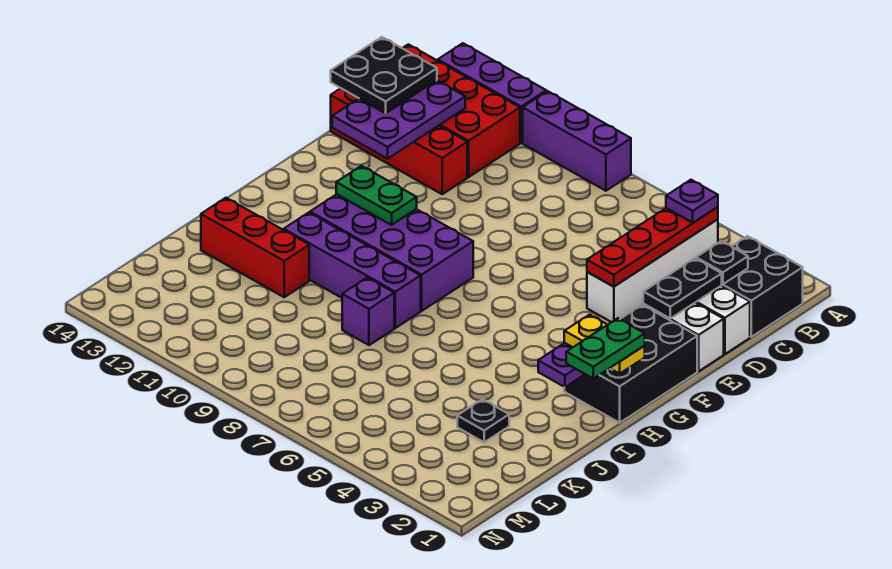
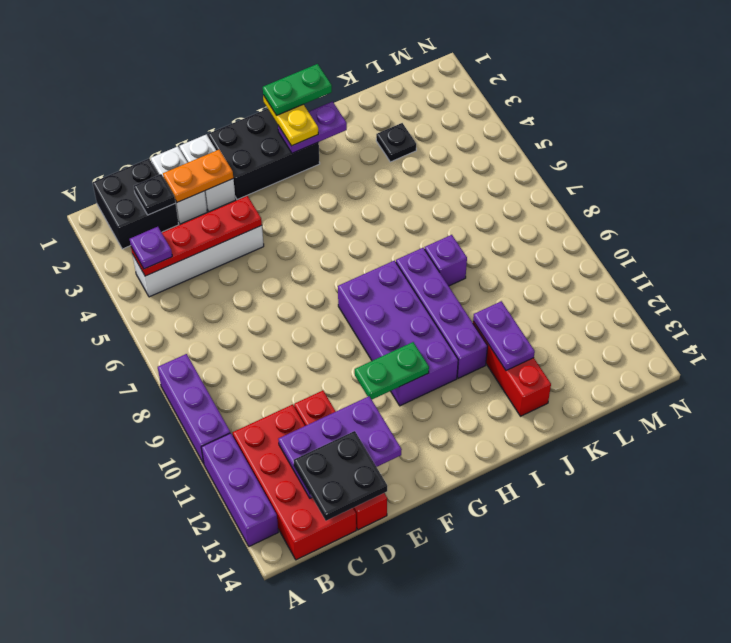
black plate D2:E2 level 2 -> orange plate D2:E2 level 2
green plate G10:G11 level 2 -> green plate F11:G11 level 2
none -> purple plate J11:J12 level 2

